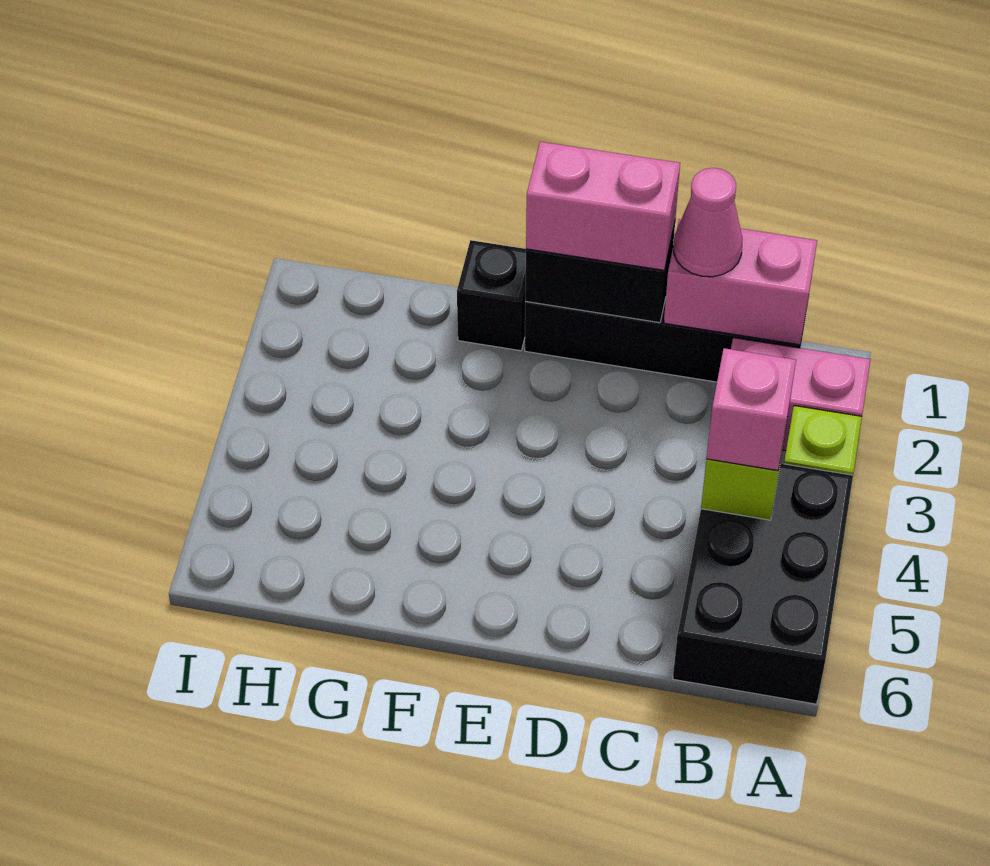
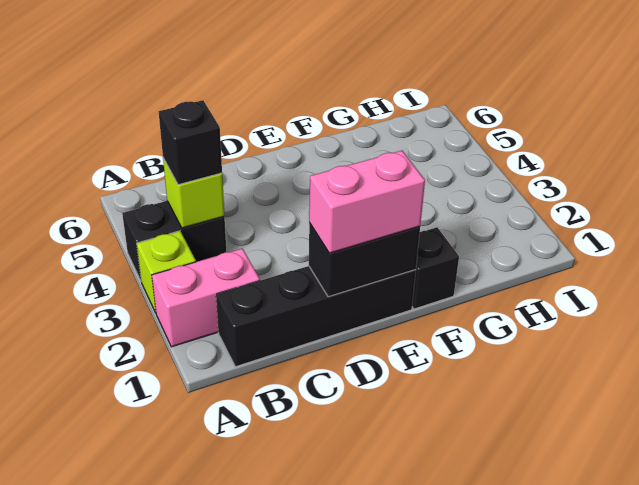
black brick A4:B6 level 1 -> black brick A4:B4 level 1
pink brick B1:C1 level 2 -> none
pink brick B4 level 3 -> black brick B4 level 3
pink cone C1 level 3 -> none

